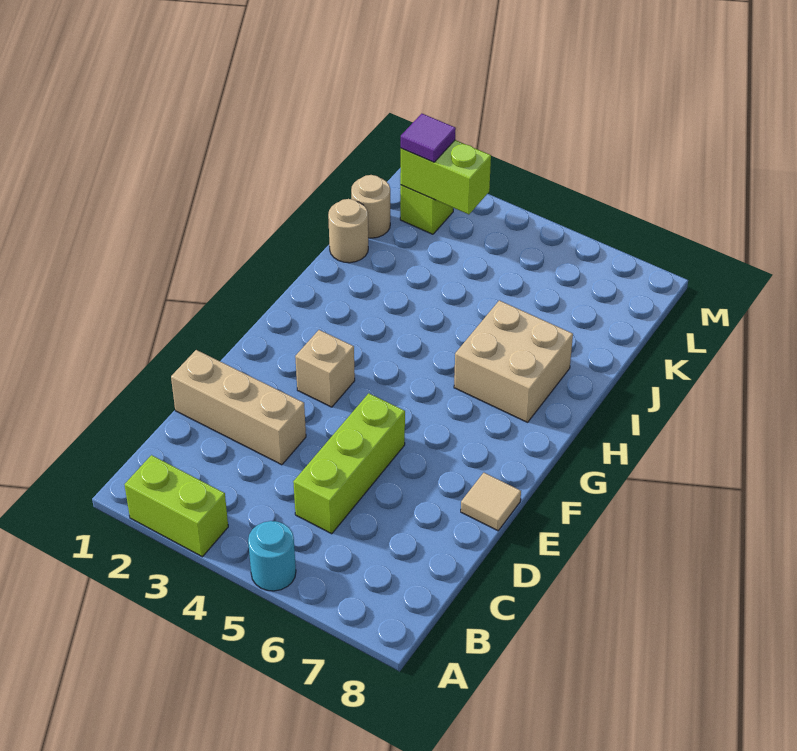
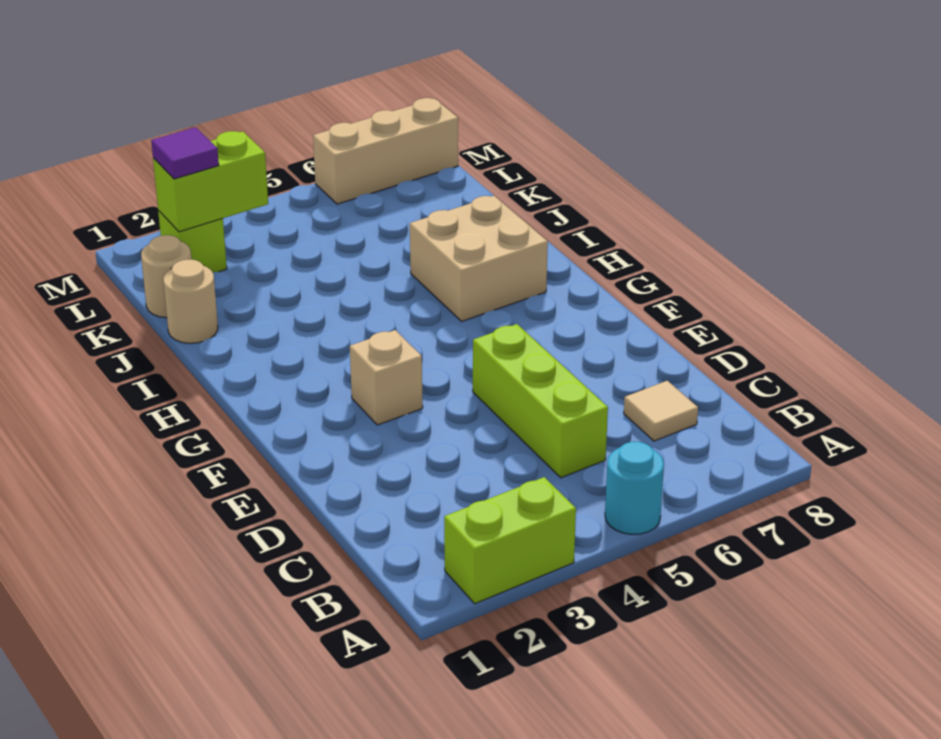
tan brick D1:D3 level 1 -> tan brick M6:M8 level 1
tan tile E8 level 1 -> tan tile C7 level 1

